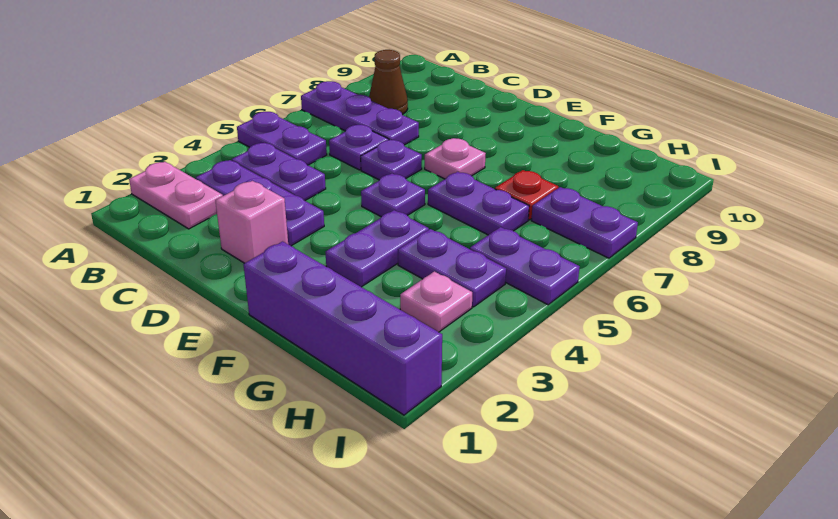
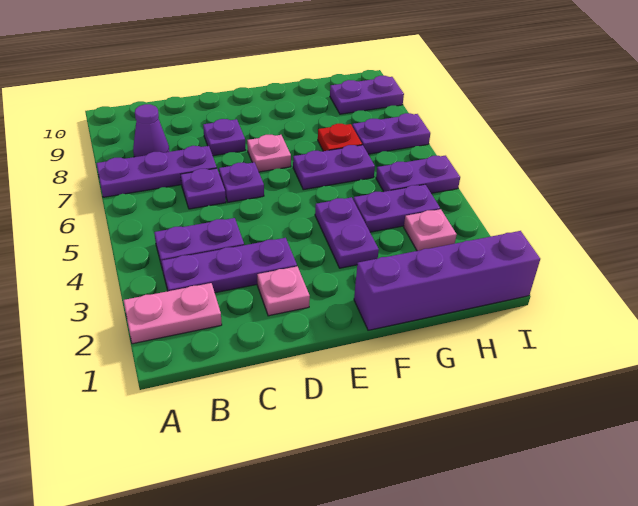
purple plate A5:B5 level 1 -> purple plate H9:I9 level 1
brown cone B8 level 1 -> purple cone B8 level 1
pink brick D2 level 1 -> pink plate D2 level 1
purple plate E5 level 1 -> purple plate D8 level 1

